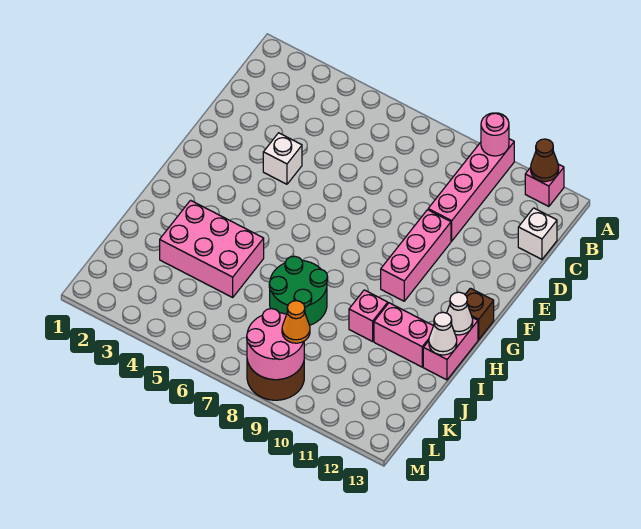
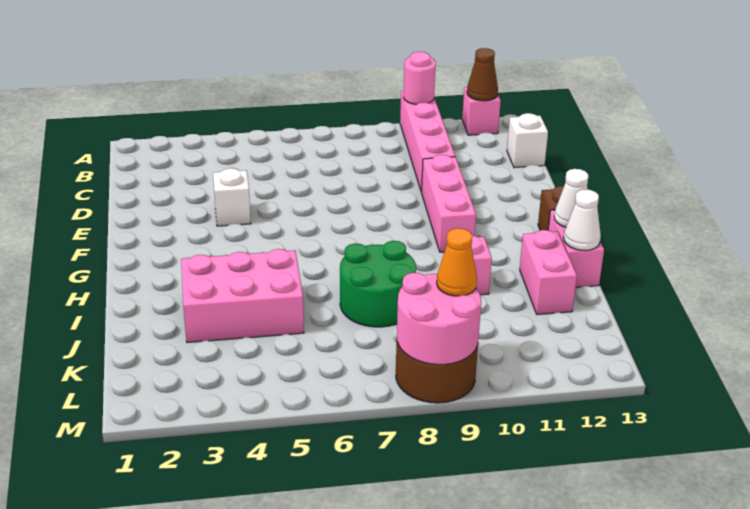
pink brick I11:I12 level 1 -> pink brick I12:J12 level 1

